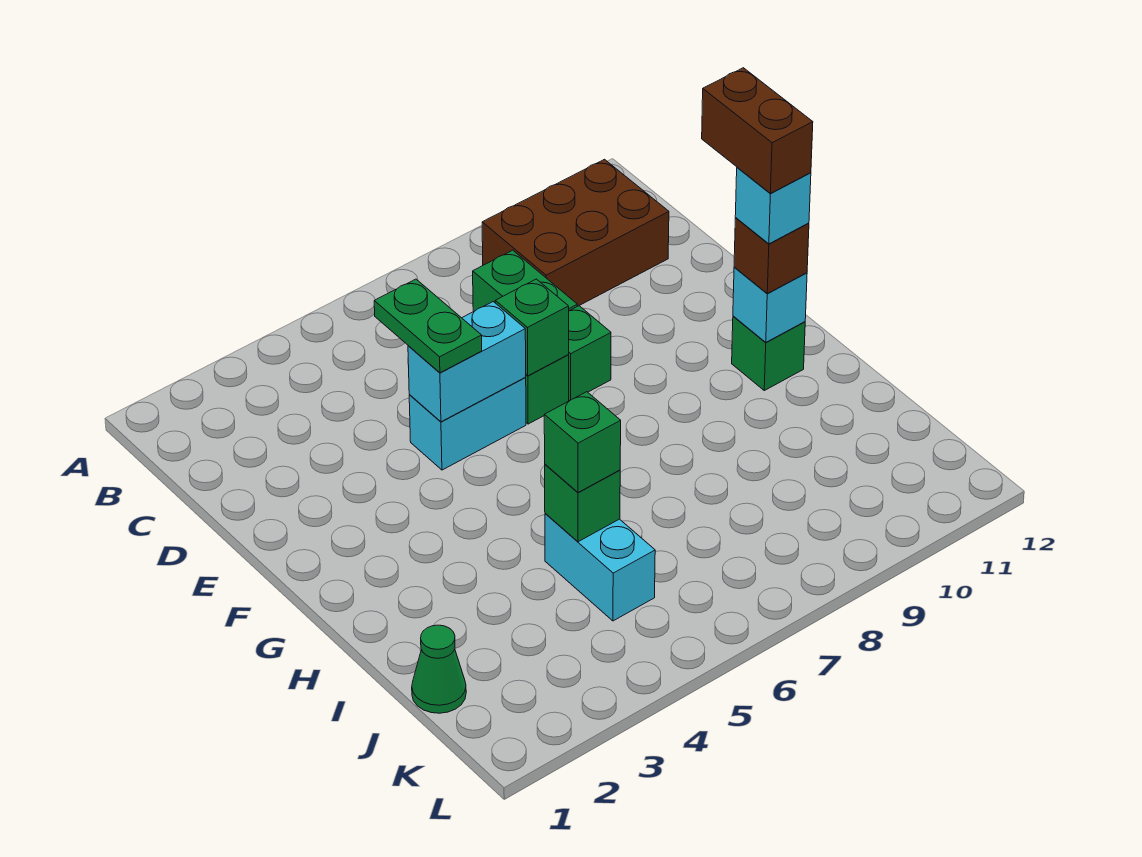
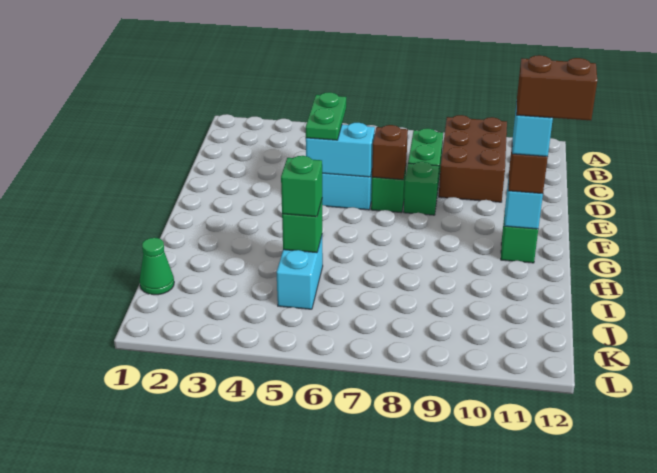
brown brick B9:C11 level 1 -> brown brick B9:D10 level 1
green brick E7 level 2 -> brown brick E7 level 2
brown brick F11:G11 level 5 -> brown brick G11:G12 level 5

